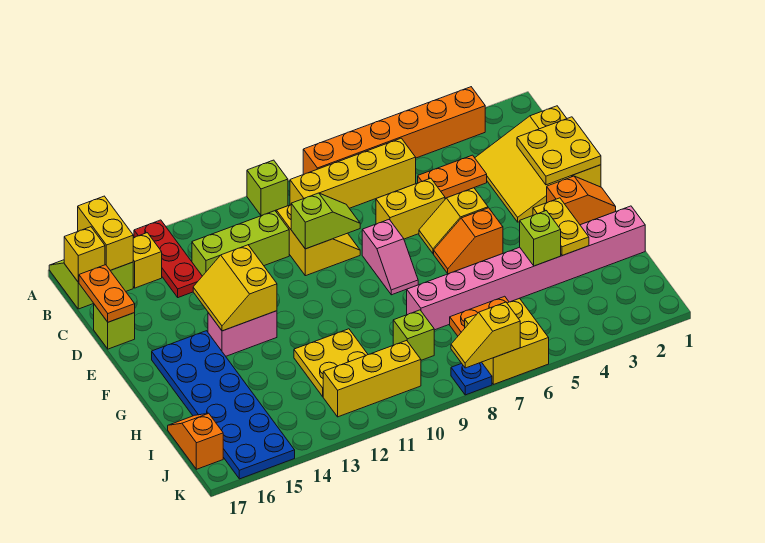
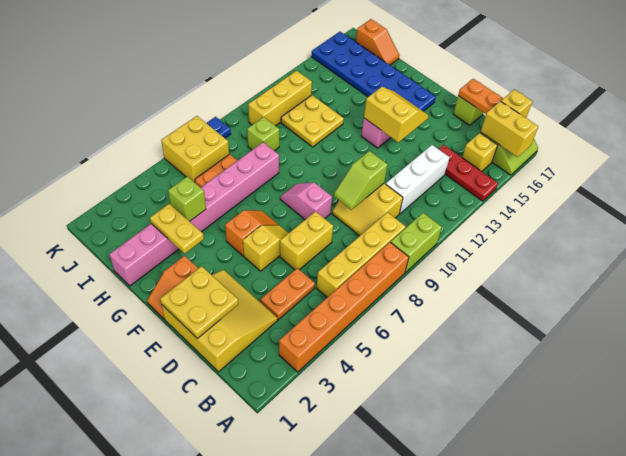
lime brick A10 level 1 -> lime brick A9:A10 level 1
lime brick C11:C13 level 1 -> white brick C11:C13 level 1
yellow slope K7:K8 level 2 top 7 -> none

